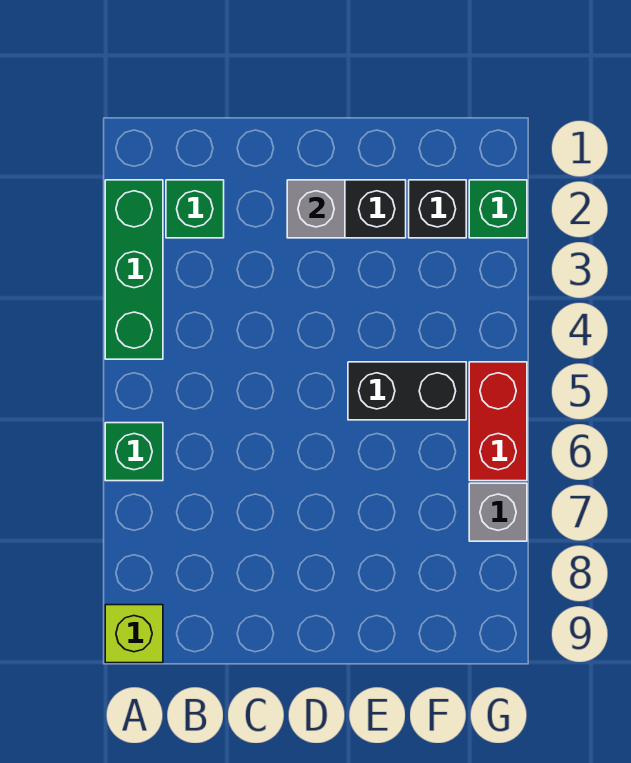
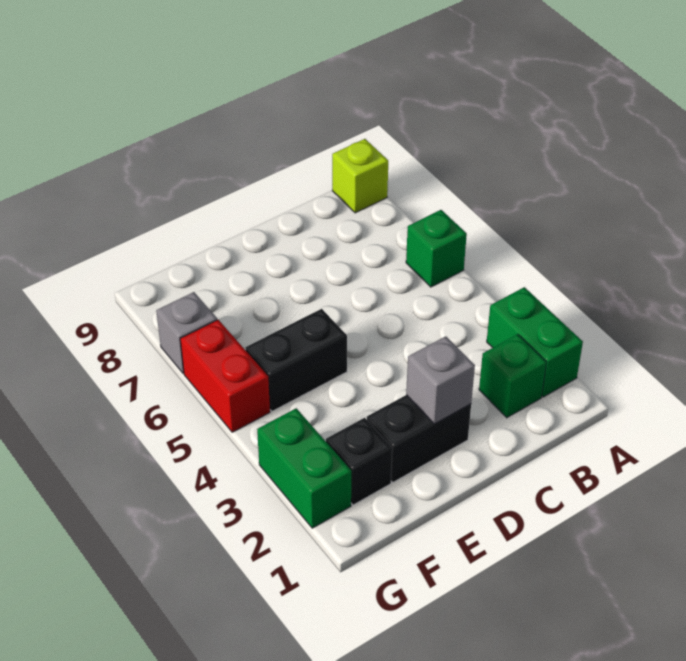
green brick A2:A4 level 1 -> green brick A2:A3 level 1
green brick G2 level 1 -> green brick G2:G3 level 1

